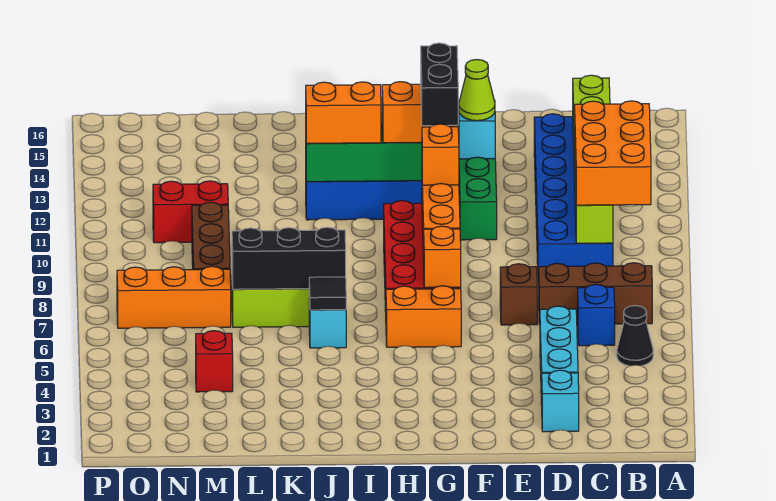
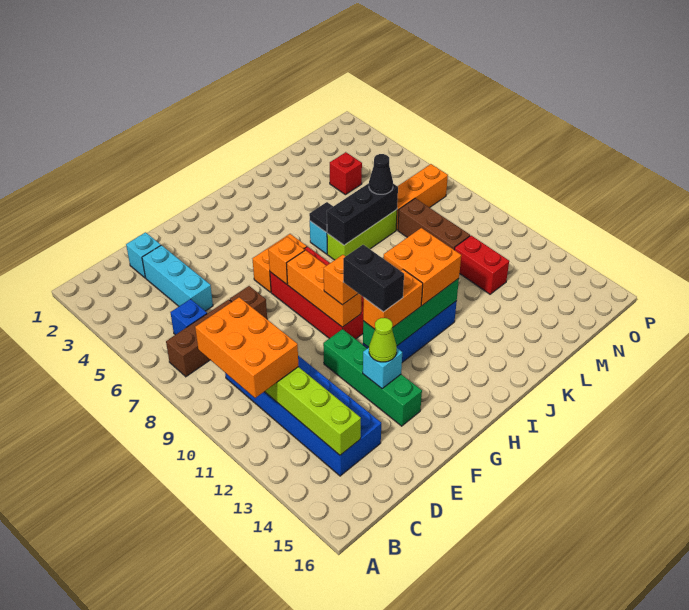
black cone B5 level 1 -> black cone L7 level 3
orange brick I12:J12 level 3 -> orange brick I11:J12 level 3
red brick M11:N11 level 1 -> red brick M11:M12 level 1

